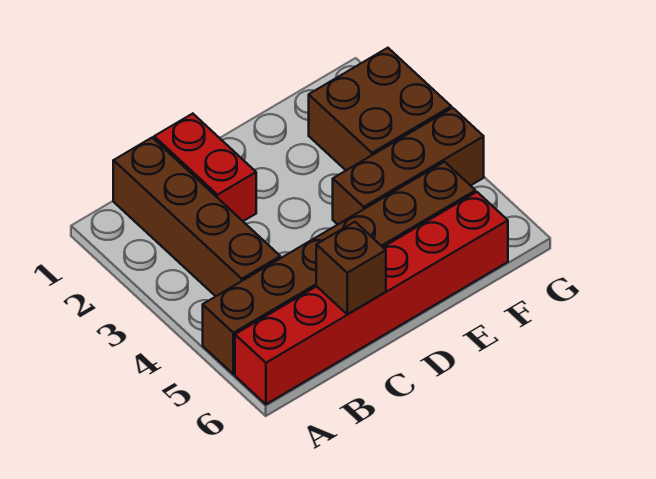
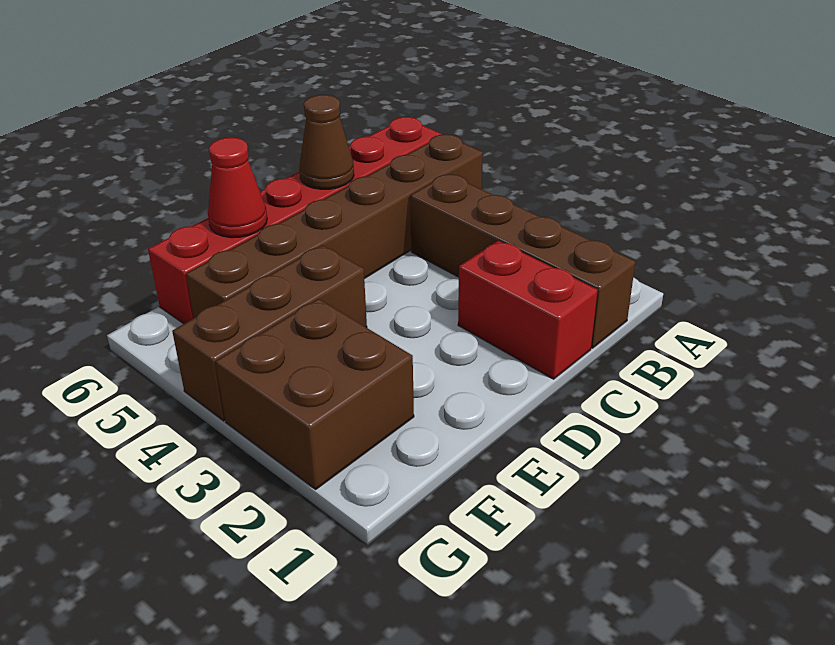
brown brick C6 level 2 -> brown cone C6 level 2
none -> red cone E6 level 2

